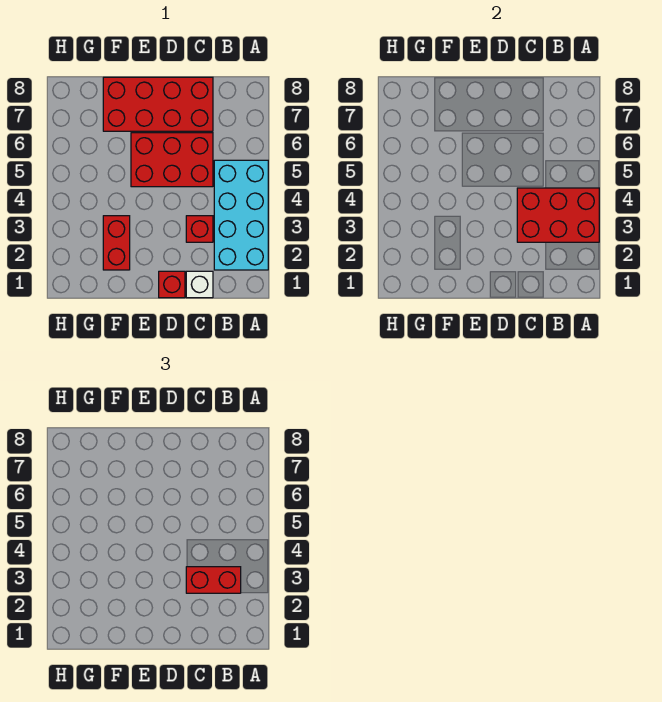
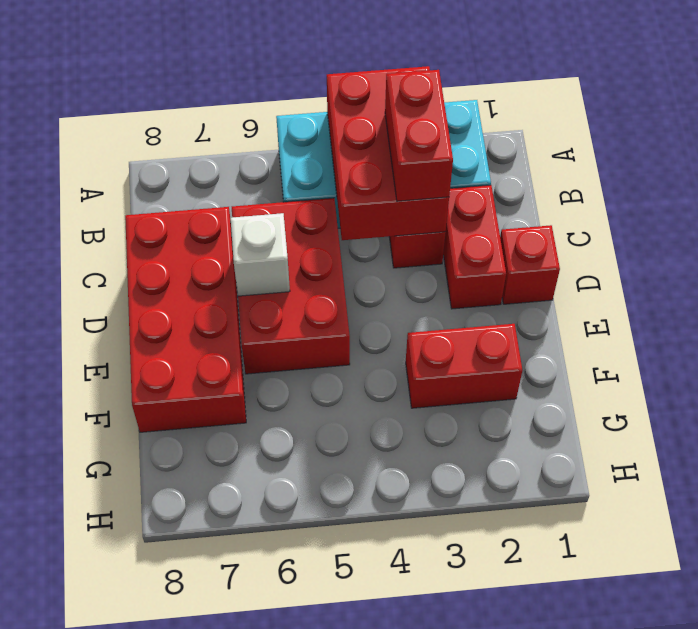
white brick C1 level 1 -> white brick D6 level 2
none -> red brick C2:D2 level 1

